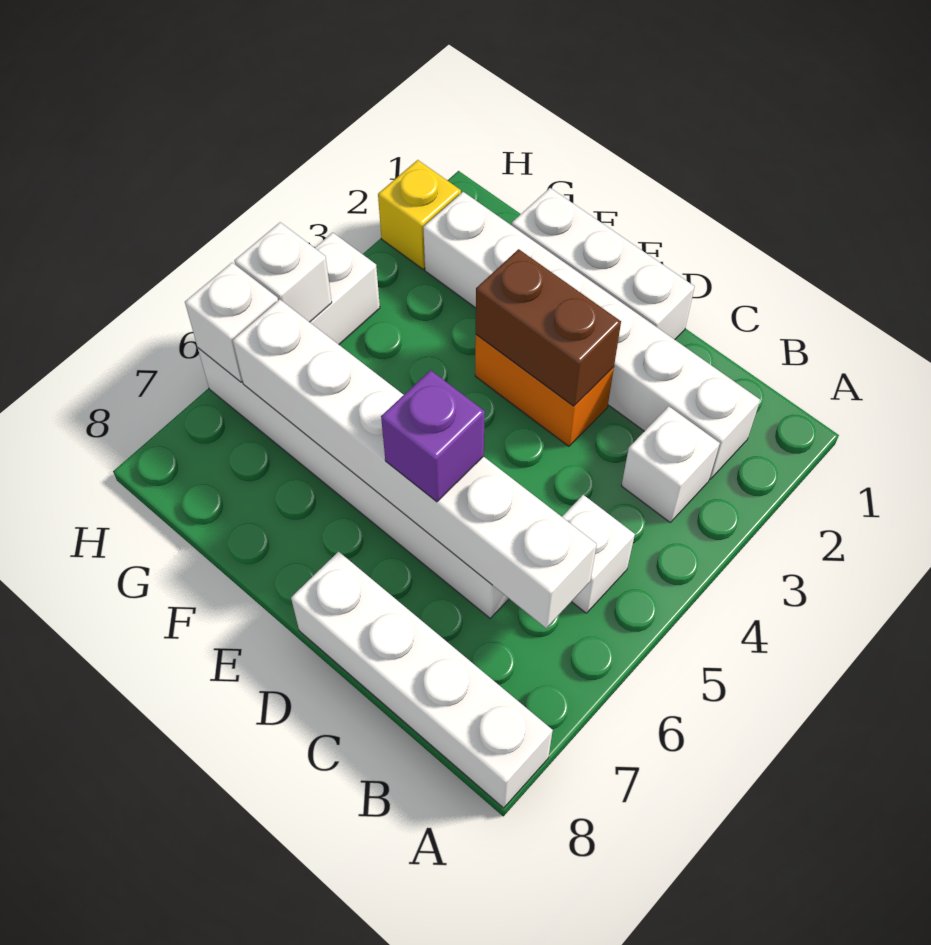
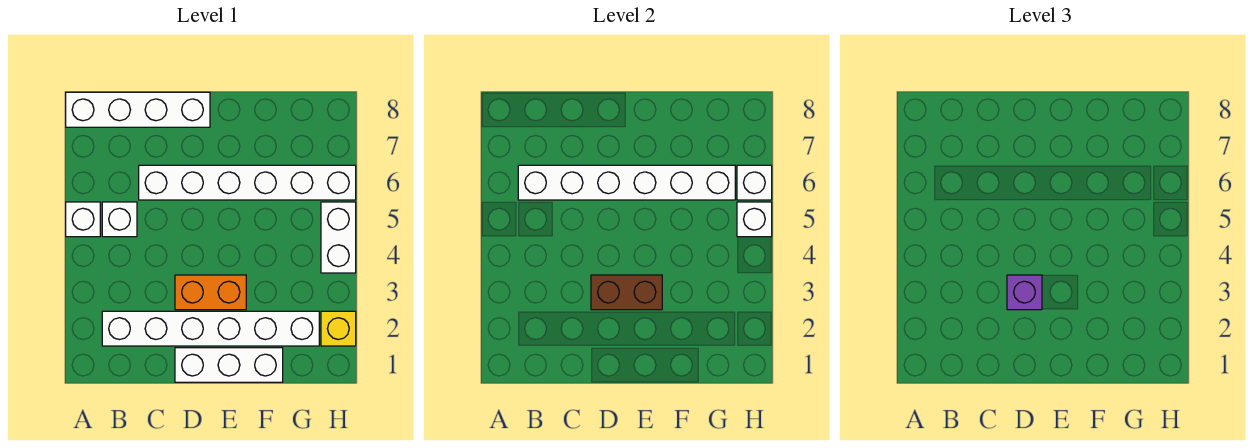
white brick B3 level 1 -> white brick A5 level 1
purple brick D6 level 3 -> purple brick D3 level 3

